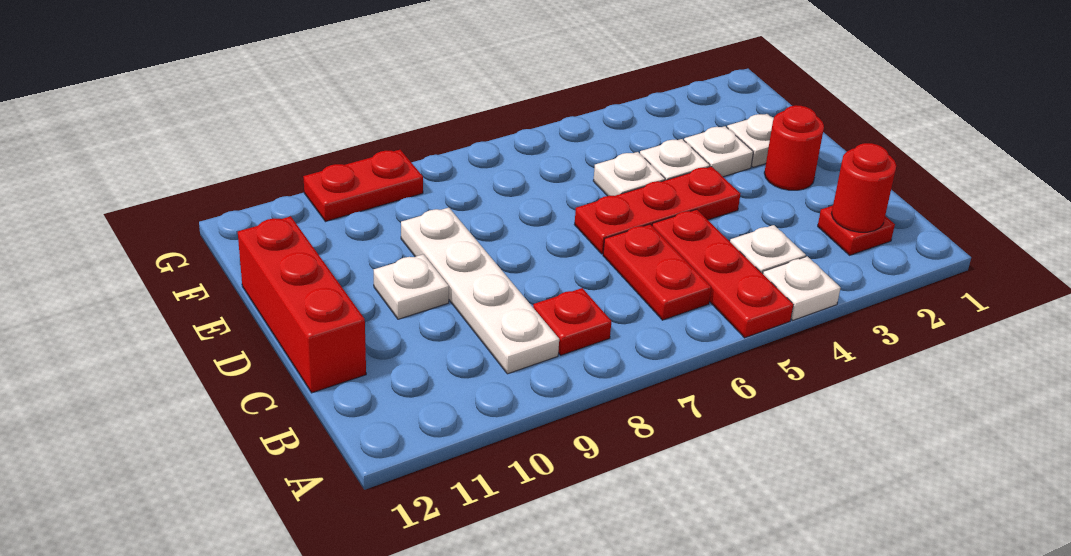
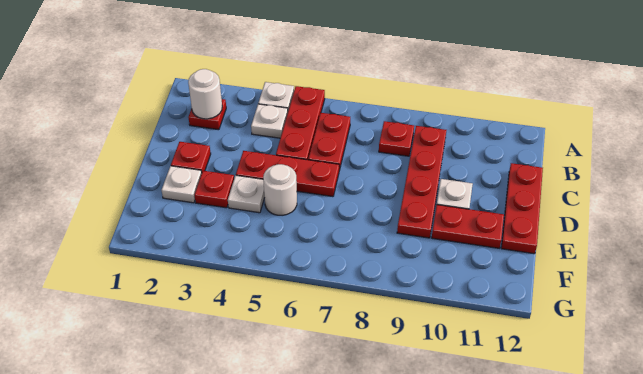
red round brick B2 level 2 -> white round brick B2 level 2
white plate B9:E9 level 1 -> red plate B9:E9 level 1
red brick C12:E12 level 1 -> red plate C12:E12 level 1
red round brick D2 level 1 -> red plate D2 level 1
white plate E3 level 1 -> red plate E3 level 1
white plate E5 level 1 -> white round brick E5 level 1
red plate G9:G10 level 1 -> red plate E10:E11 level 1

